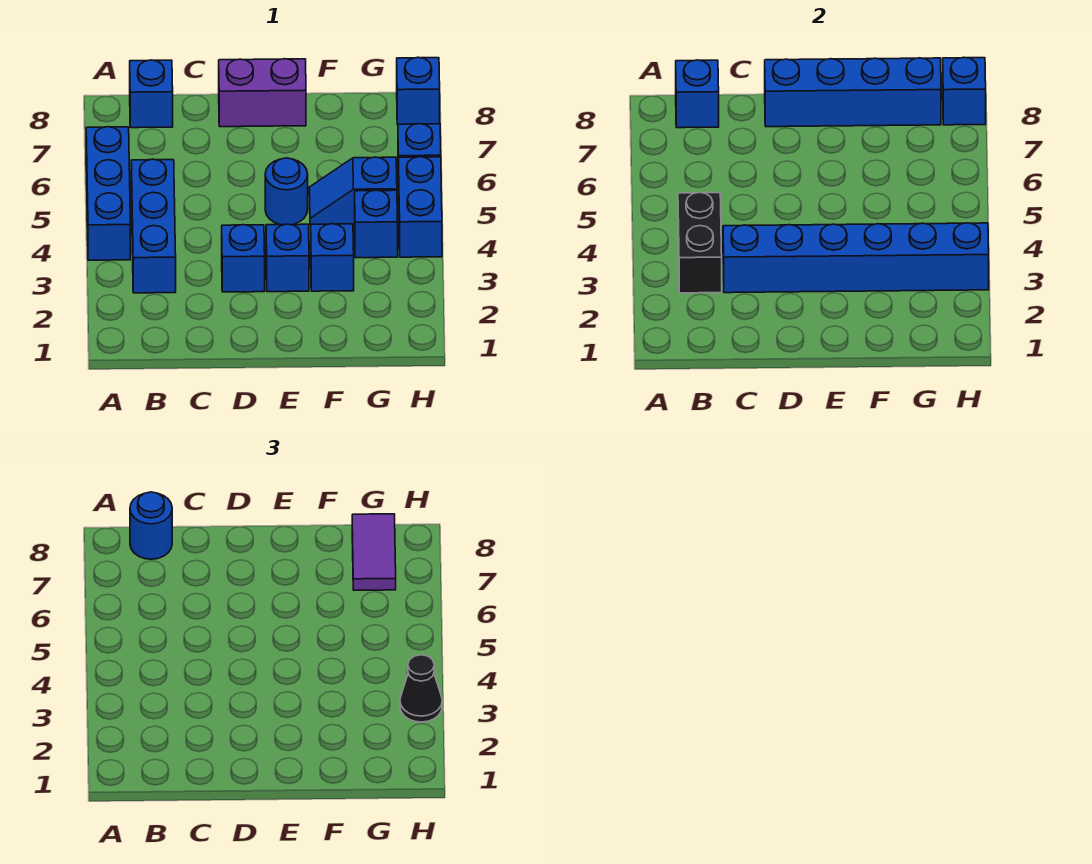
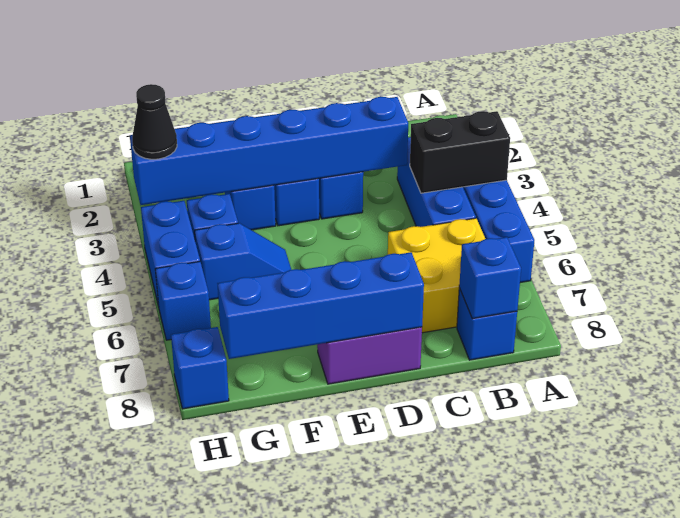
black brick B3:B4 level 2 -> black brick A4:B4 level 2
none -> yellow brick B6:C7 level 1
blue round brick B8 level 3 -> none
blue round brick E5 level 1 -> none
purple tile G7:G8 level 3 -> none
blue brick H8 level 2 -> none

